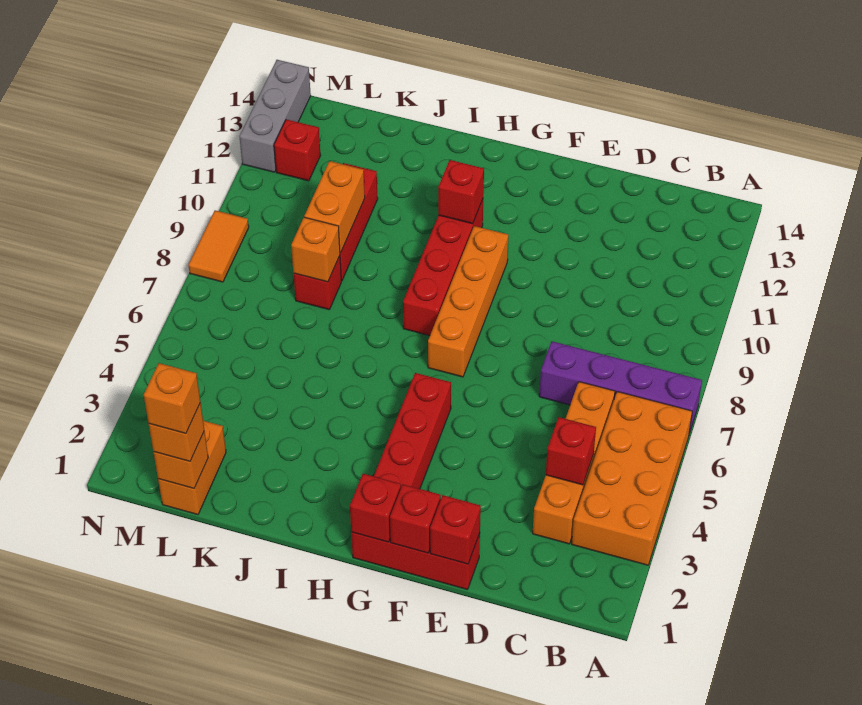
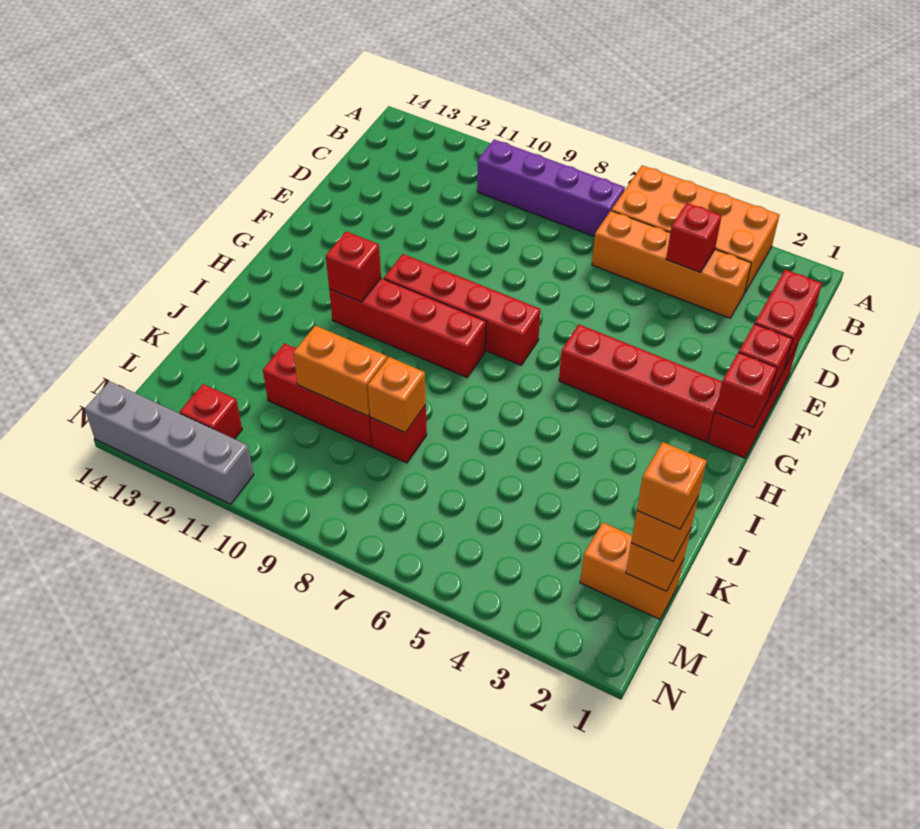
purple brick A7:D7 level 1 -> purple brick B7:B10 level 1
red brick E1 level 2 -> red brick D1:E1 level 2
orange brick G7:G10 level 1 -> red brick G7:G10 level 1
orange tile N8:N9 level 1 -> none
grey brick N12:N14 level 1 -> grey brick N11:N14 level 1

